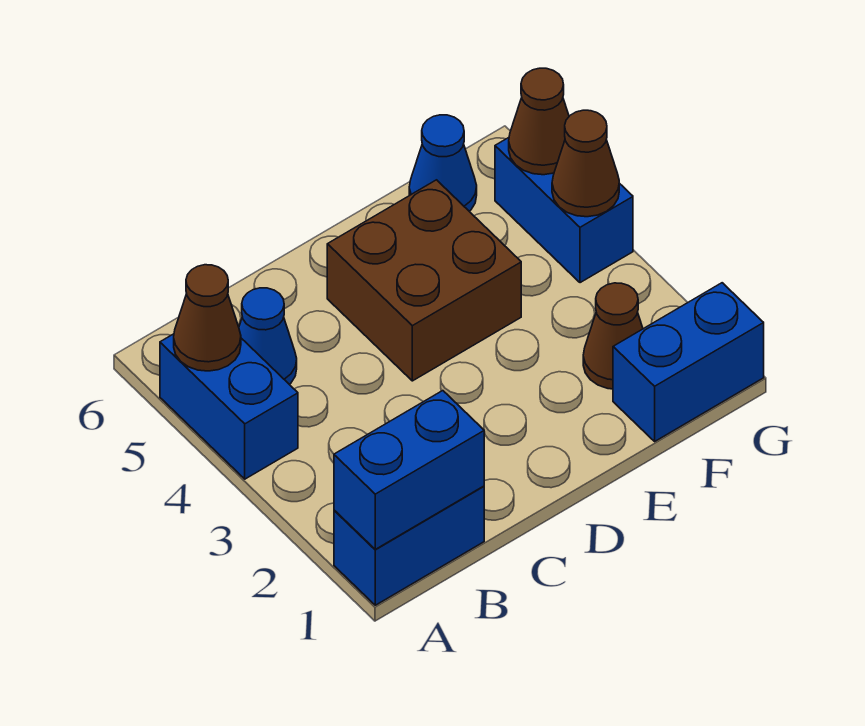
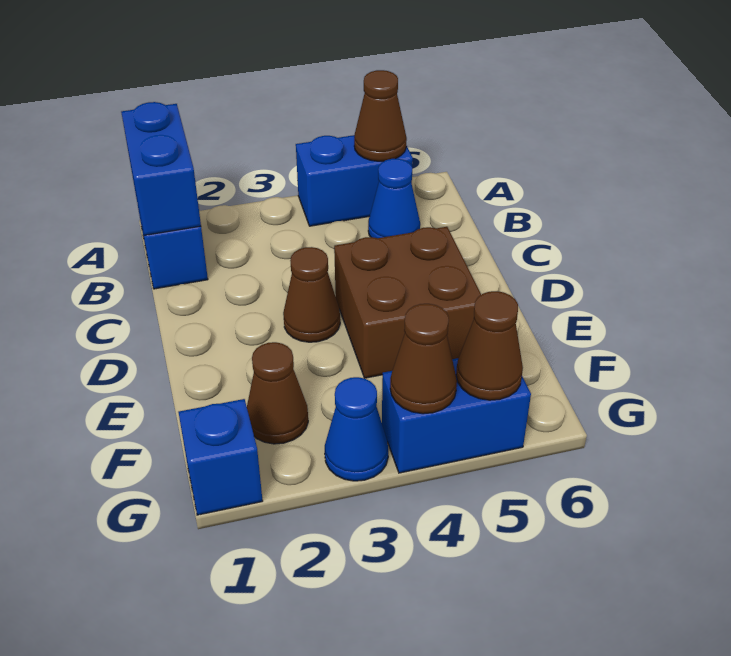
none -> brown cone D3 level 1
blue brick F1:G1 level 1 -> blue brick G1 level 1
blue cone F6 level 1 -> blue cone G3 level 1

